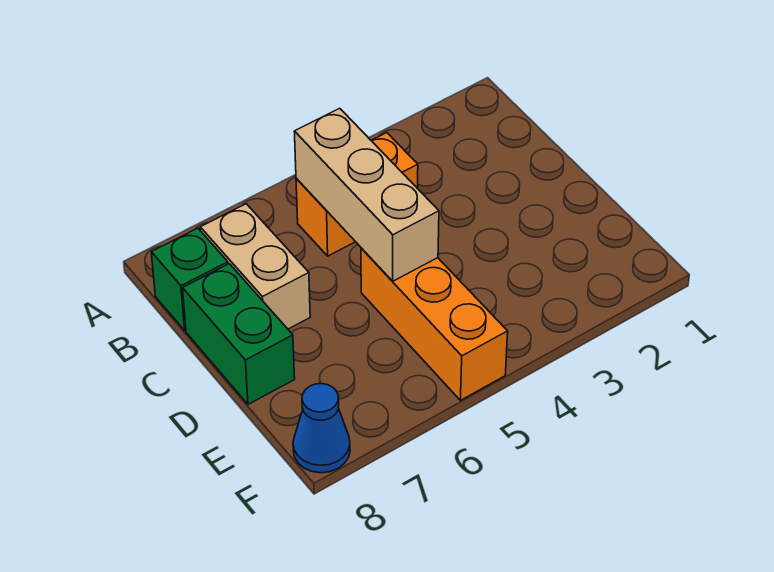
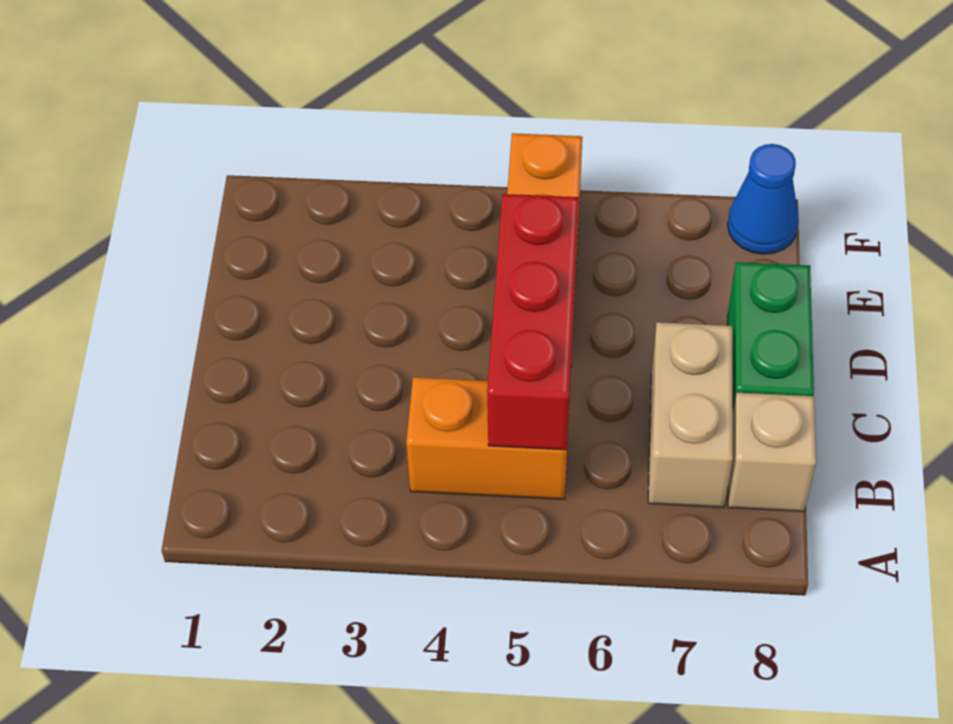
tan brick B5:D5 level 2 -> red brick B5:D5 level 2
green brick B8 level 1 -> tan brick B8 level 1

